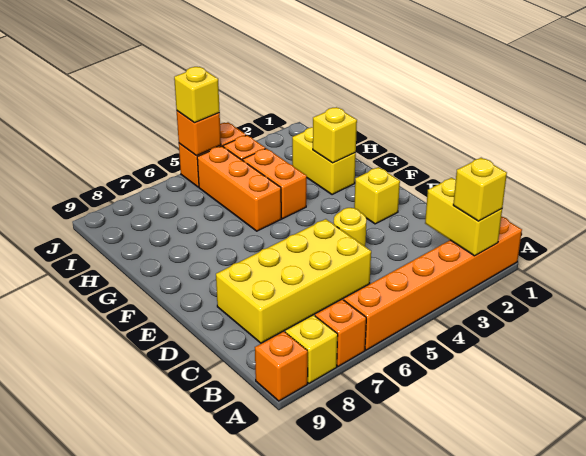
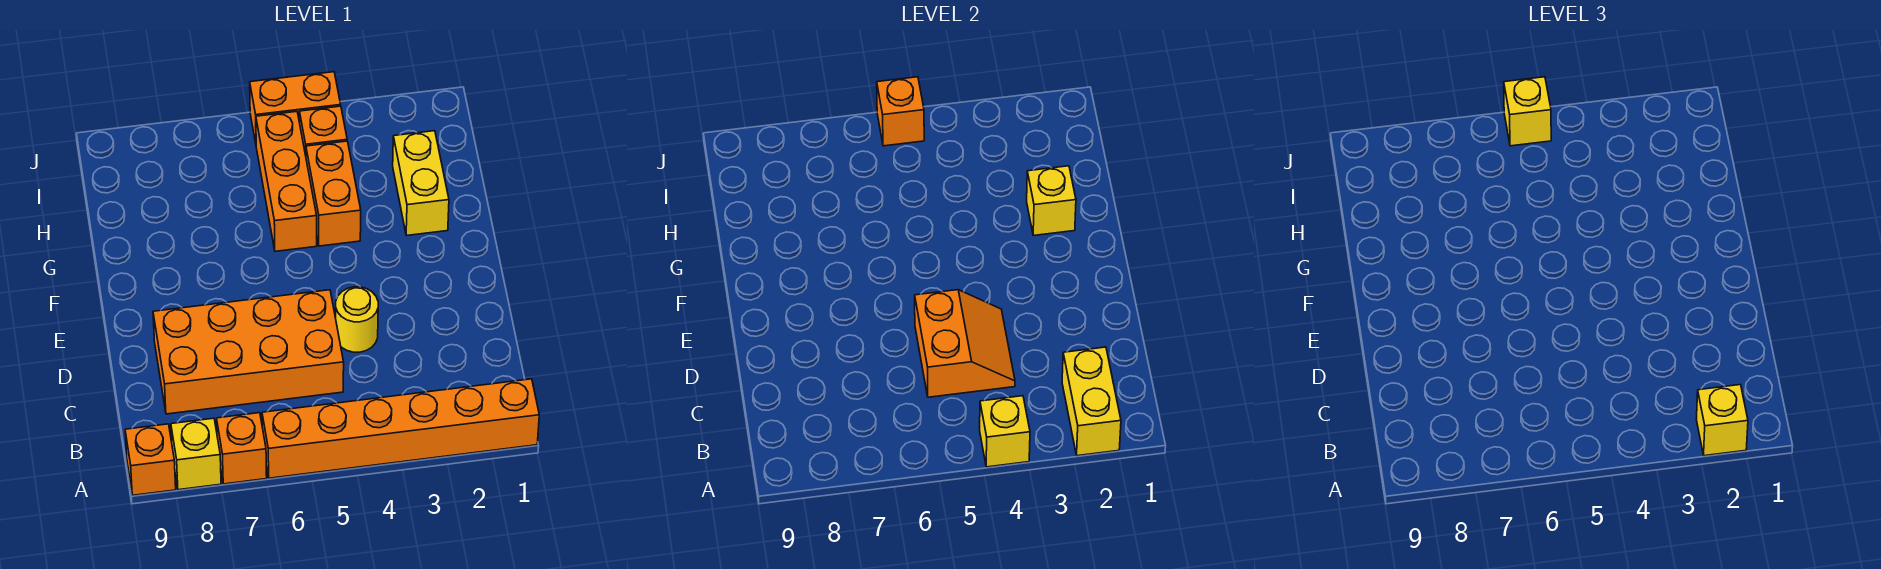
none -> orange slope C4:D5 level 2 top 5
yellow brick C5:D8 level 1 -> orange brick C5:D8 level 1
yellow brick E2 level 1 -> yellow brick A4 level 2

